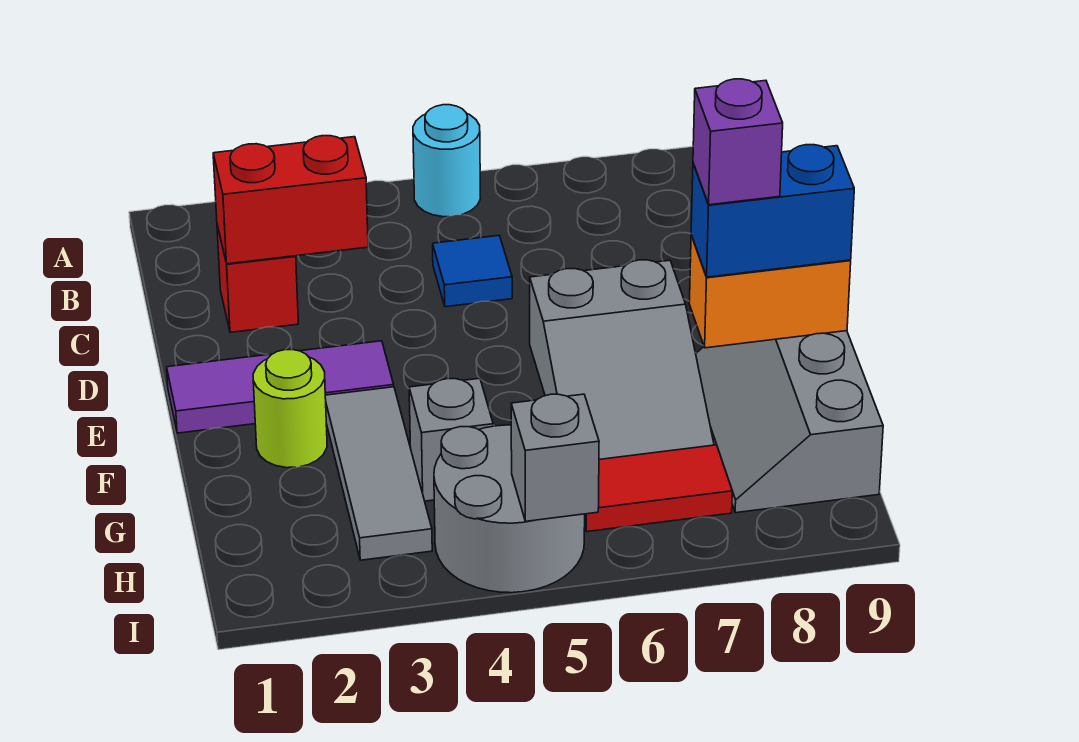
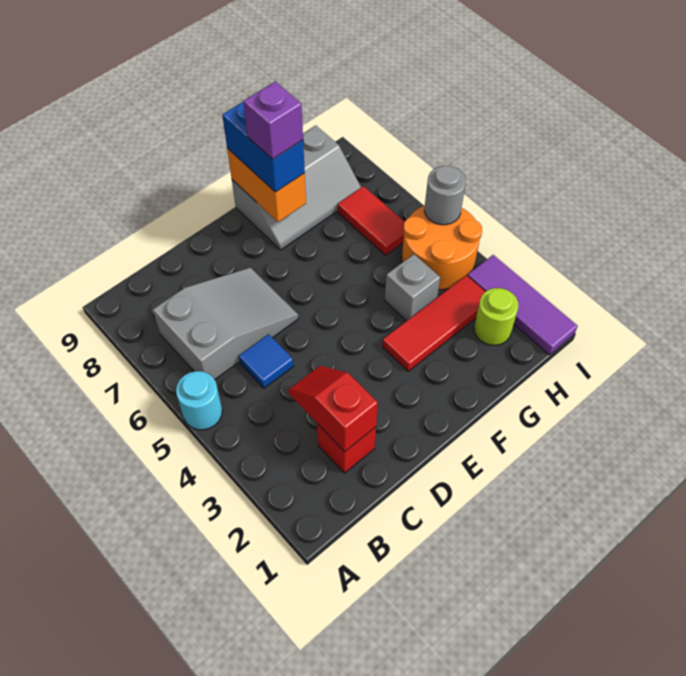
red brick C2:C3 level 2 -> red slope C2:C3 level 2 top 2
purple tile E1:E3 level 1 -> purple tile I1:I3 level 1
grey slope E6:G7 level 1 top E -> grey slope B6:D7 level 1 top B
lime round brick F2 level 1 -> lime round brick H2 level 1
grey tile F3:H3 level 1 -> red tile F3:H3 level 1
grey round brick H4:I5 level 1 -> orange round brick H4:I5 level 1
grey brick I5 level 2 -> grey round brick I5 level 2

